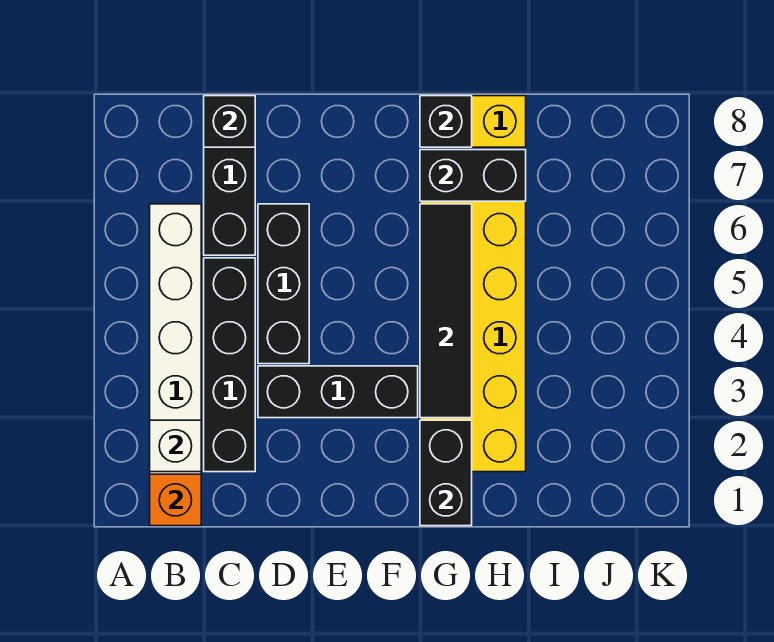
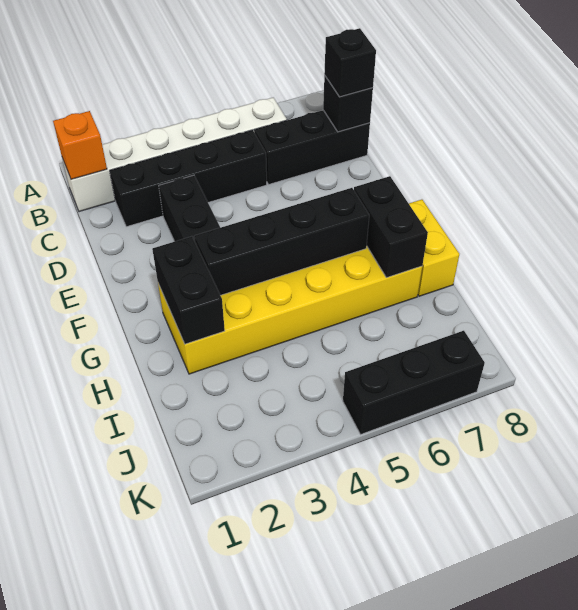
white brick B2 level 2 -> none
black brick D4:D6 level 1 -> black brick K5:K7 level 1
black brick G1:G2 level 2 -> black brick G2:H2 level 2
black tile G3:G6 level 2 -> black brick G3:G6 level 2
black brick G8 level 2 -> black brick C8 level 3

